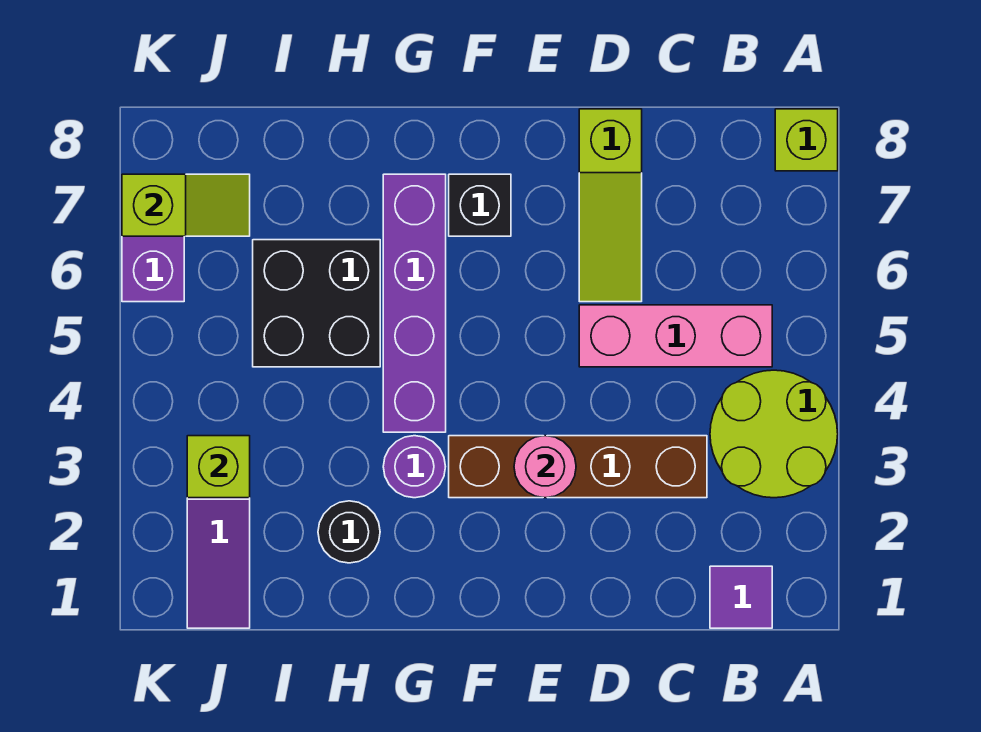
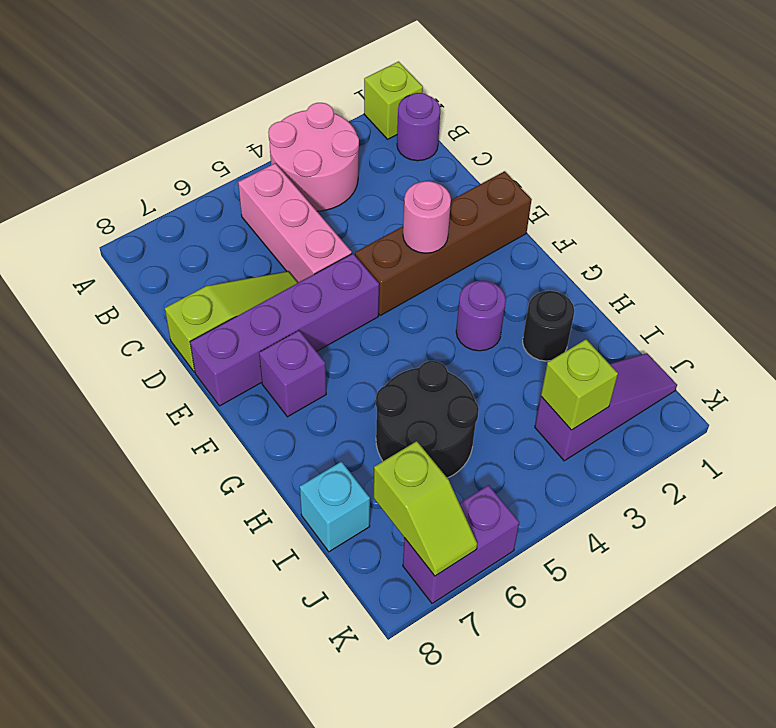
lime round brick A3:B4 level 1 -> pink round brick A3:B4 level 1
lime brick A8 level 1 -> lime brick A1 level 1
purple tile B1 level 1 -> purple round brick B1 level 1
brown brick C3:F3 level 1 -> brown brick E1:E4 level 1
black brick F7 level 1 -> purple brick F7 level 1
purple brick G4:G7 level 1 -> purple brick E5:E8 level 1
black brick H5:I6 level 1 -> black round brick H5:I6 level 1
none -> cyan brick I8 level 1
lime slope J7:K7 level 2 top K -> lime slope J7:K7 level 2 top J

